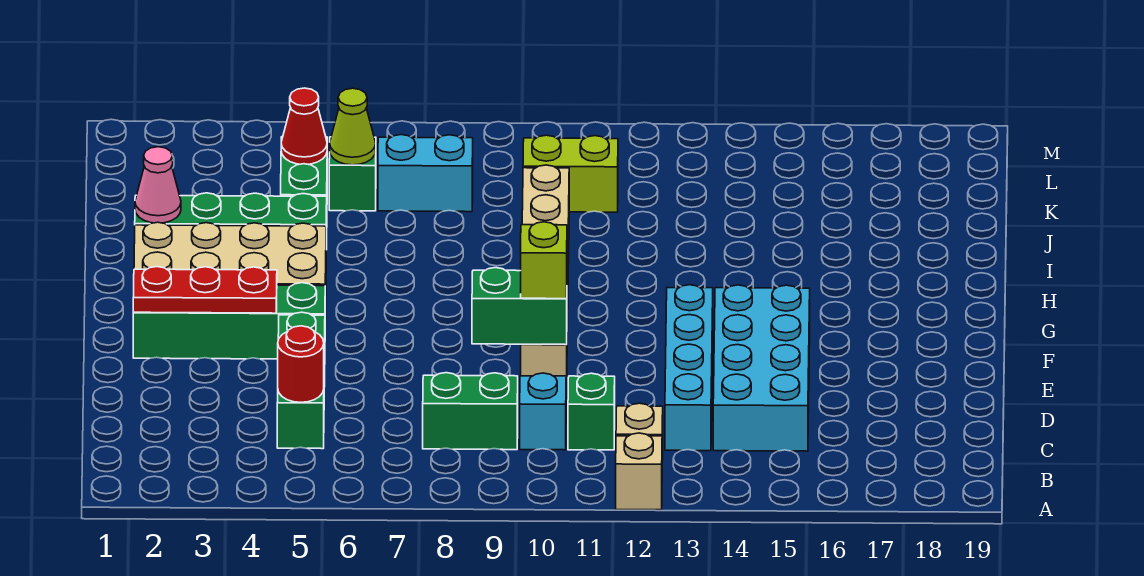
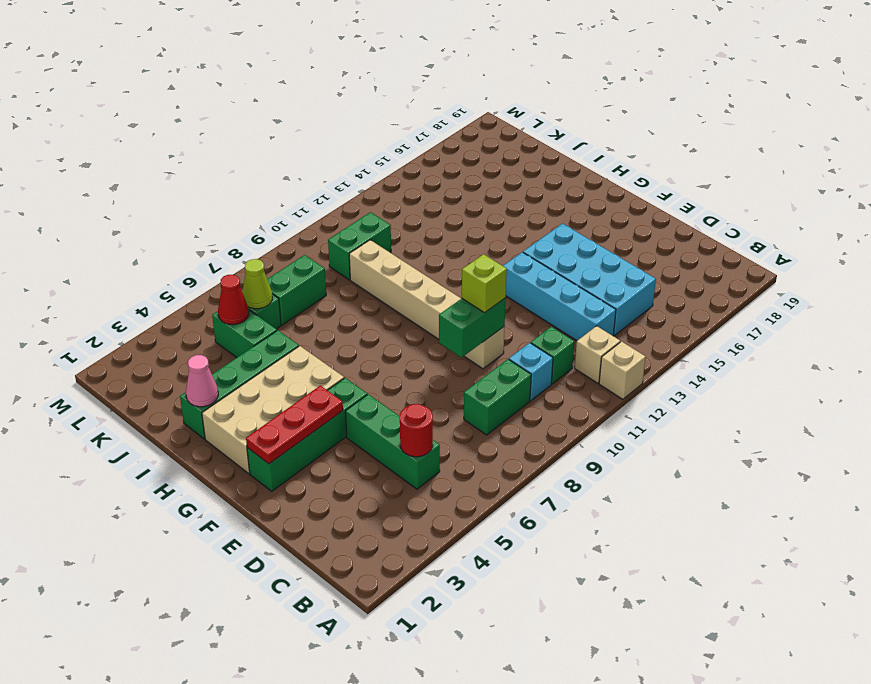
cyan brick K7:K8 level 1 -> green brick K7:K8 level 1
lime brick K10:K11 level 1 -> green brick K10:K11 level 1

